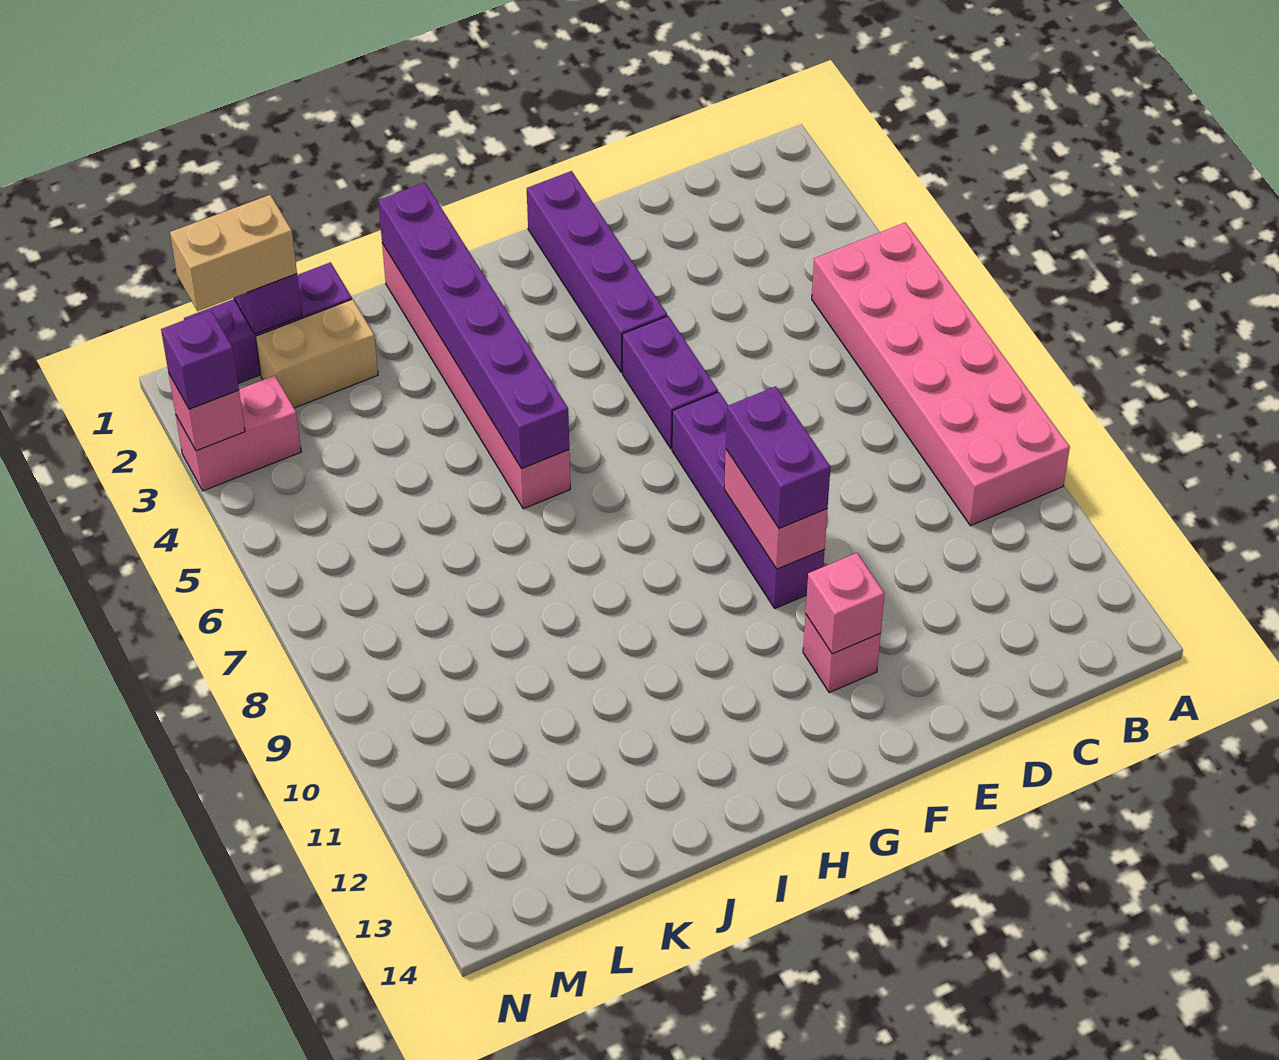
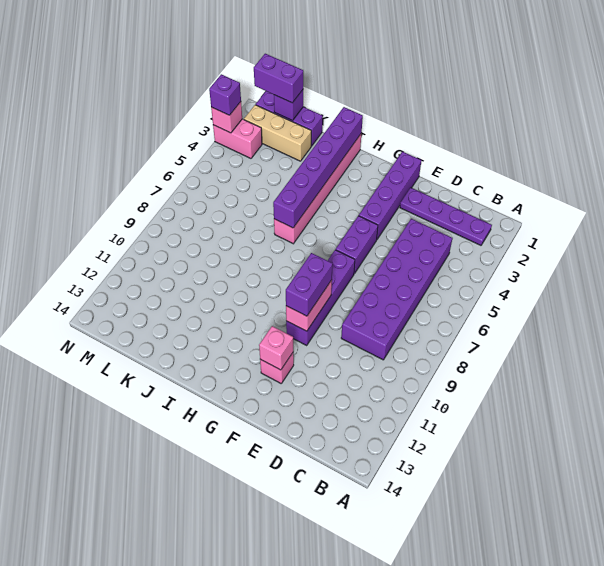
pink brick A5:B10 level 1 -> none
none -> purple plate B2:E2 level 1
none -> purple brick C4:D9 level 1
tan brick K2:L2 level 1 -> tan brick K2:M2 level 1
tan brick L1:M1 level 3 -> purple brick L1:M1 level 3

